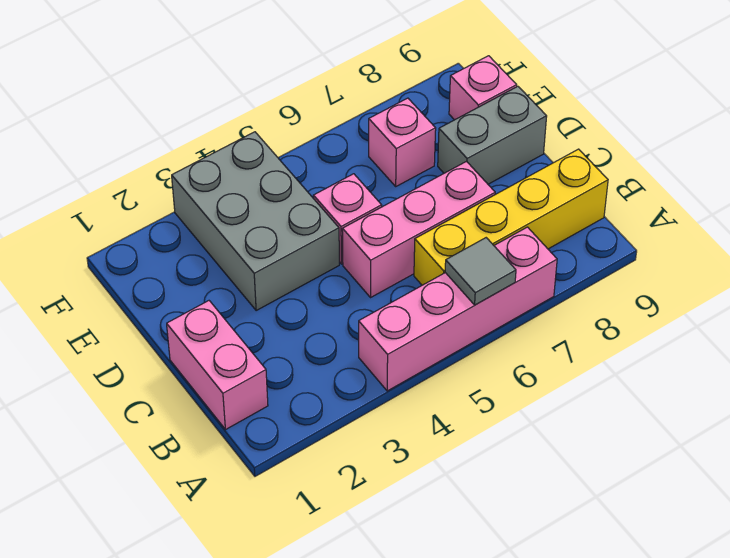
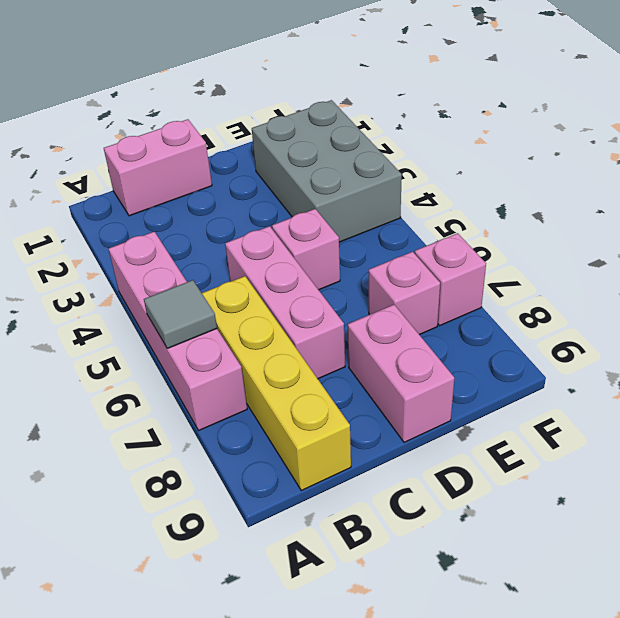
grey brick D3:F4 level 1 -> grey brick E2:F4 level 1
grey brick D8:D9 level 1 -> pink brick D8:D9 level 1
pink brick E9 level 1 -> pink brick F7 level 1

